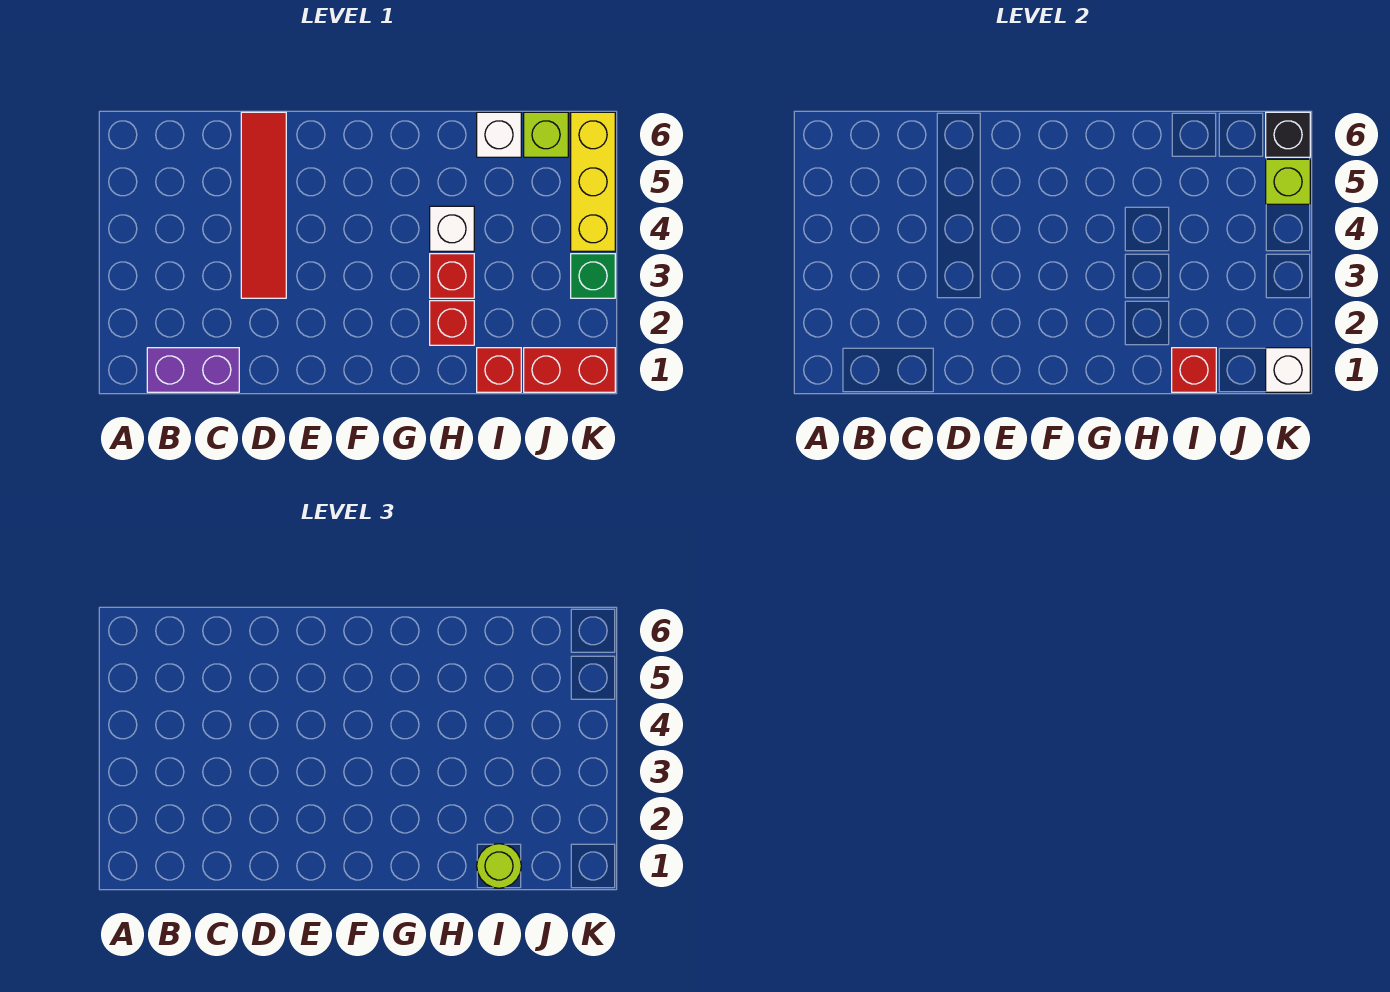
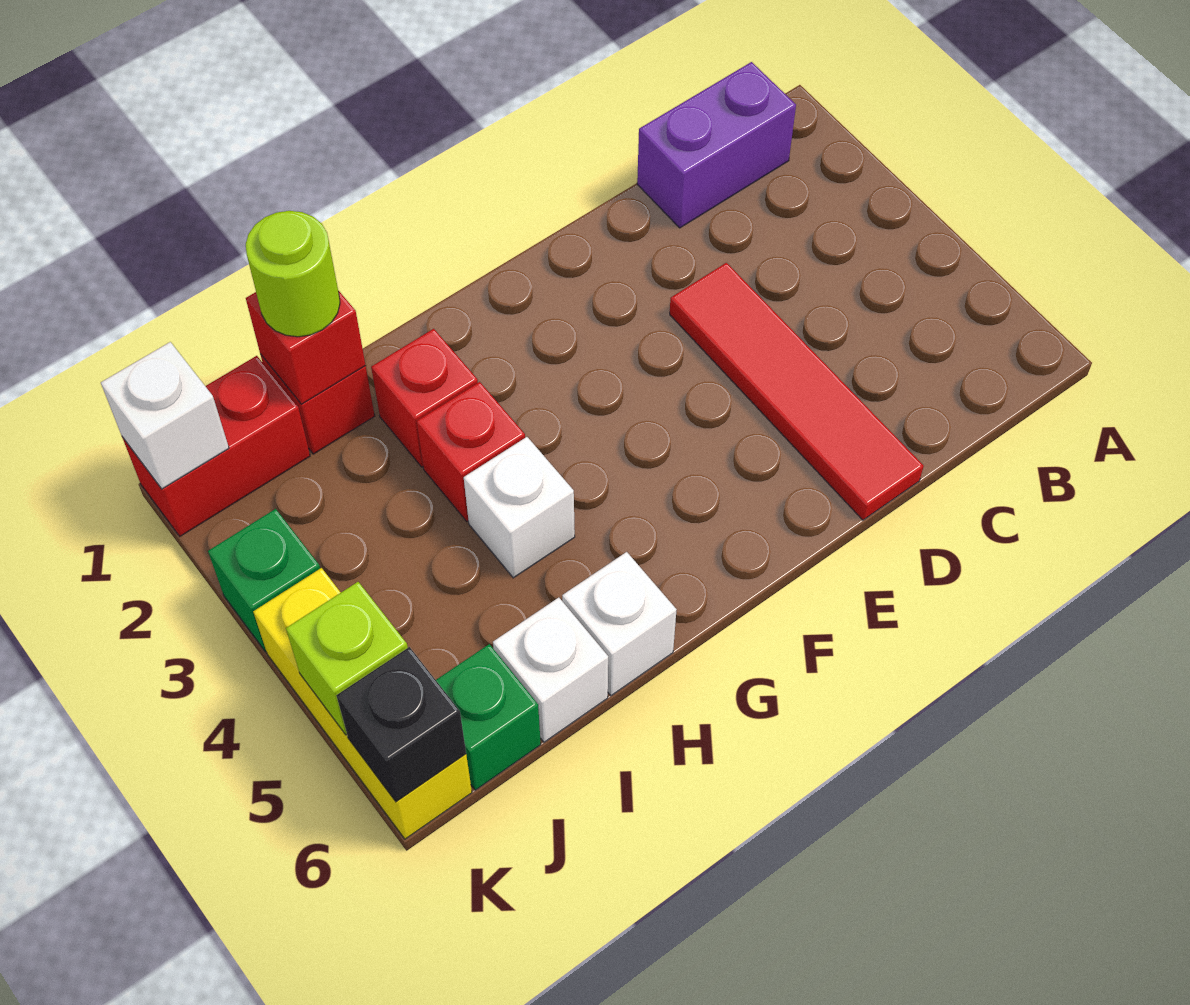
none -> white brick H6 level 1
lime brick J6 level 1 -> green brick J6 level 1

